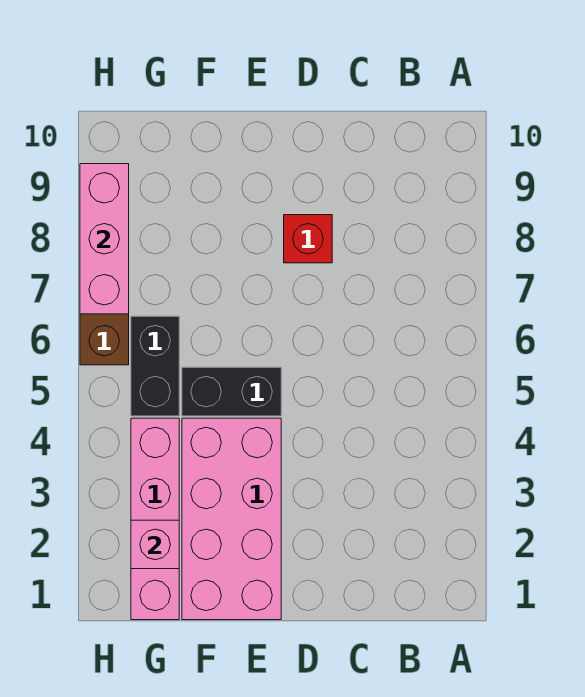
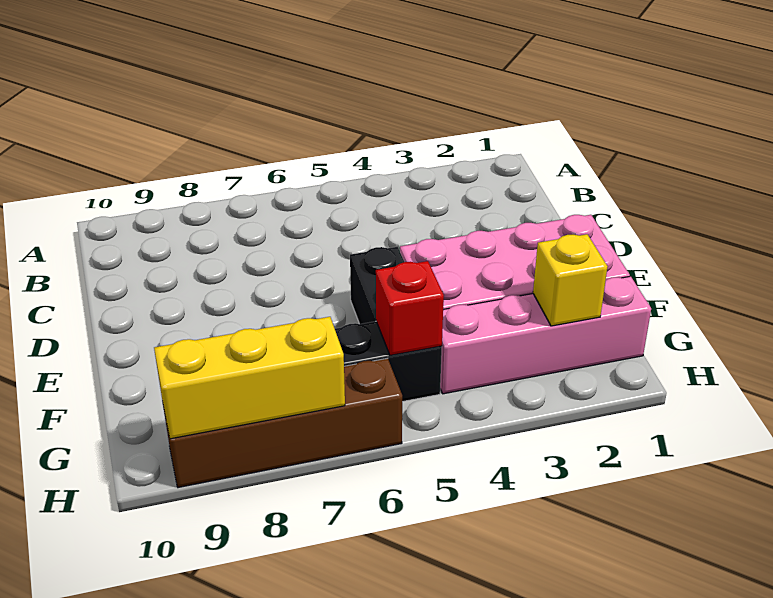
red brick D8 level 1 -> red brick G5 level 2
pink brick G2 level 2 -> yellow brick G2 level 2
pink brick H7:H9 level 2 -> yellow brick H7:H9 level 2

